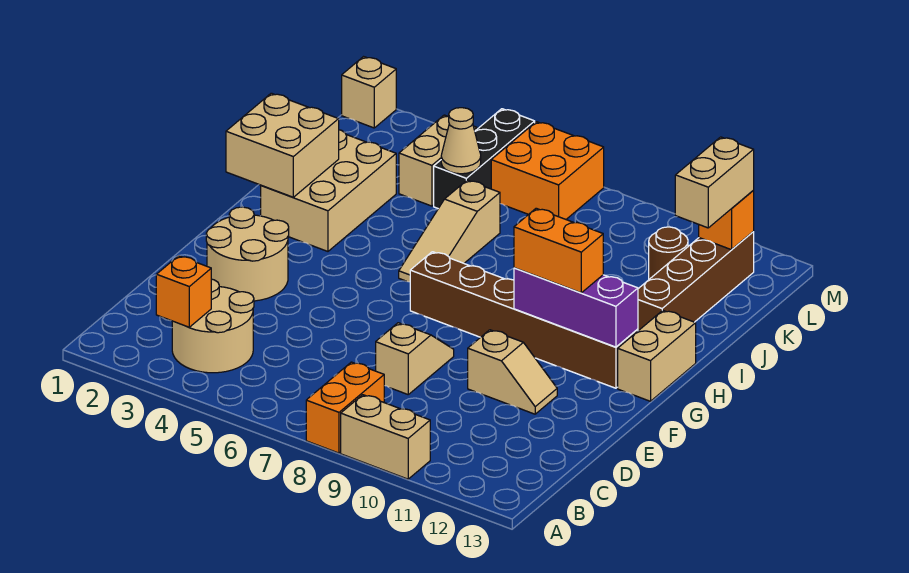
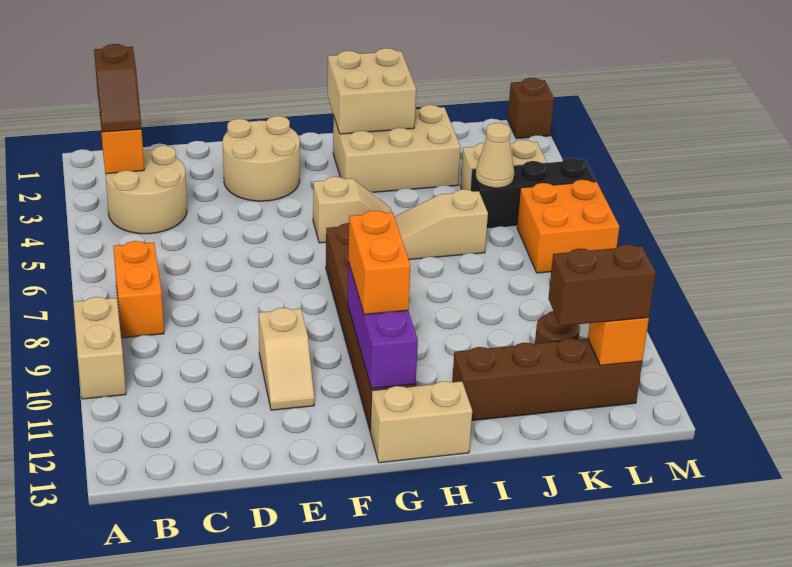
orange brick A8:B8 level 1 -> orange brick B7:B8 level 1
none -> brown slope B2:B3 level 3 top 2
tan slope D8:E8 level 1 top D -> tan slope G5:H5 level 1 top G
tan brick K12:L12 level 3 -> brown brick K12:L12 level 3
tan brick M1 level 1 -> brown brick M1 level 1

